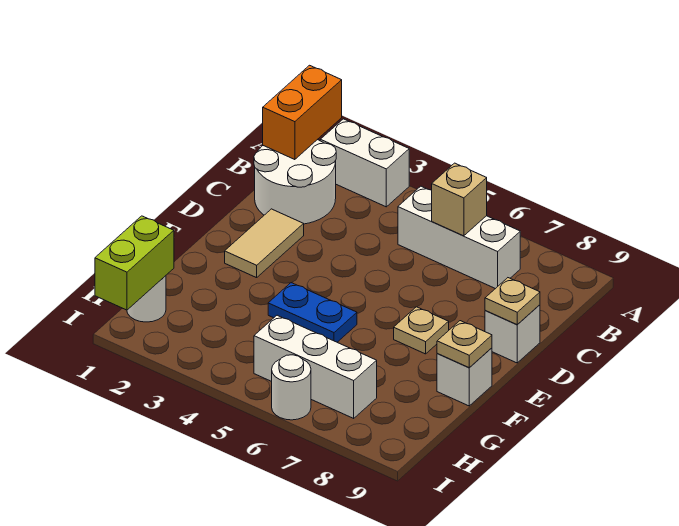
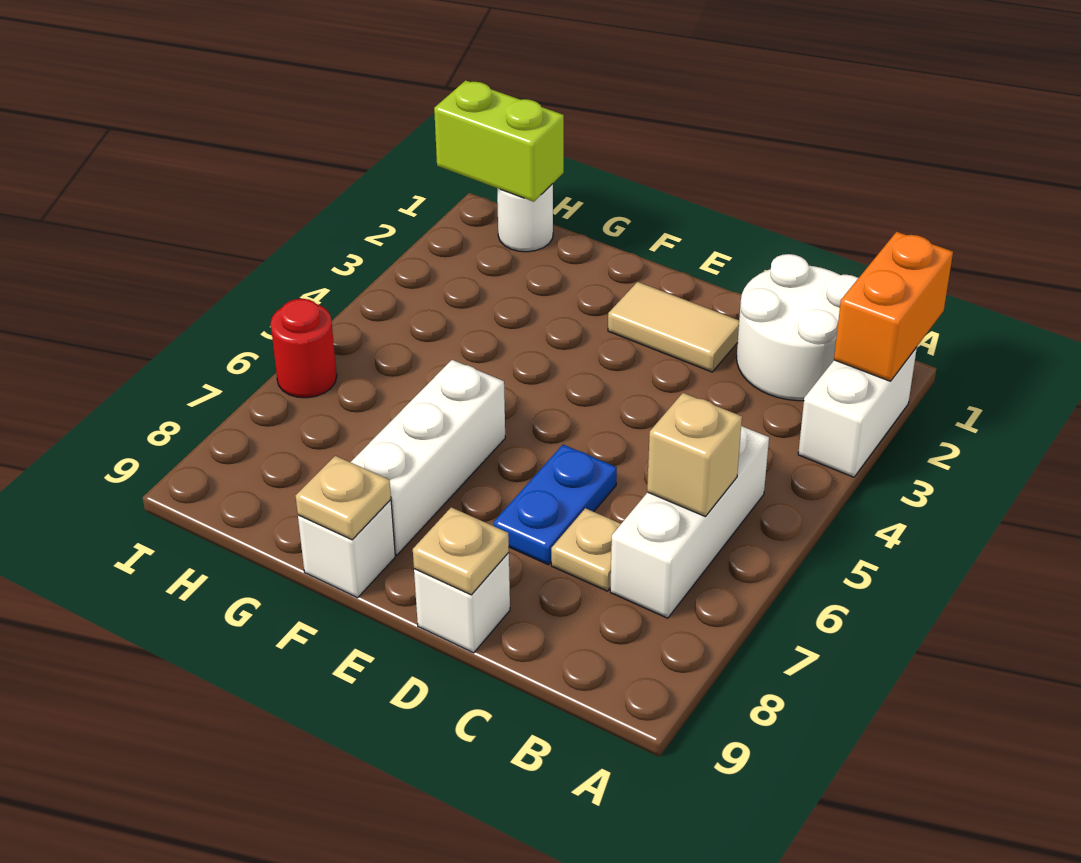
orange brick A1:B1 level 2 -> orange brick A1:A2 level 2
tan plate E7 level 1 -> tan plate C7 level 1
blue plate F4:F5 level 1 -> blue plate D6:D7 level 1
white brick H5:H7 level 1 -> white brick F6:F8 level 1
white round brick I6 level 1 -> red round brick I6 level 1

